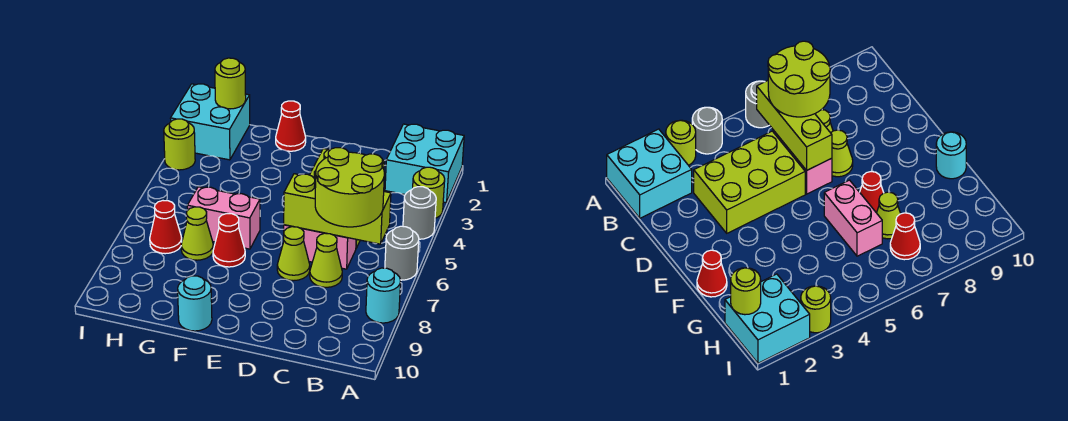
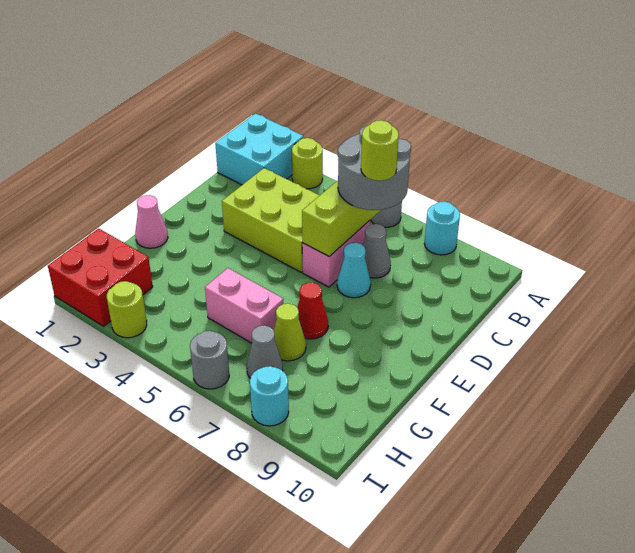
grey round brick A4 level 1 -> grey round brick I6 level 1
lime round brick B6:C7 level 3 -> grey round brick B6:C7 level 3
lime cone C7 level 1 -> grey cone C7 level 1
lime cone D7 level 1 -> cyan cone D7 level 1
red cone F1 level 1 -> pink cone F1 level 1
pink brick F6:G6 level 1 -> pink brick G5:G6 level 1
cyan round brick F10 level 1 -> cyan round brick I8 level 1
cyan brick H1:I2 level 1 -> red brick H1:I2 level 1
lime round brick H1 level 2 -> lime round brick C7 level 4
red cone H7 level 1 -> grey cone H7 level 1

